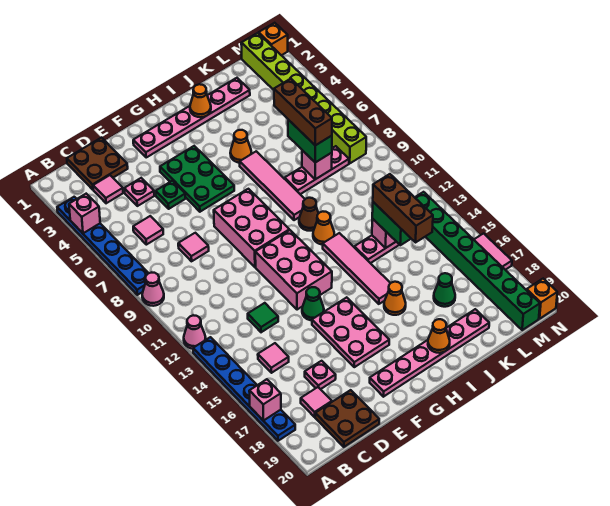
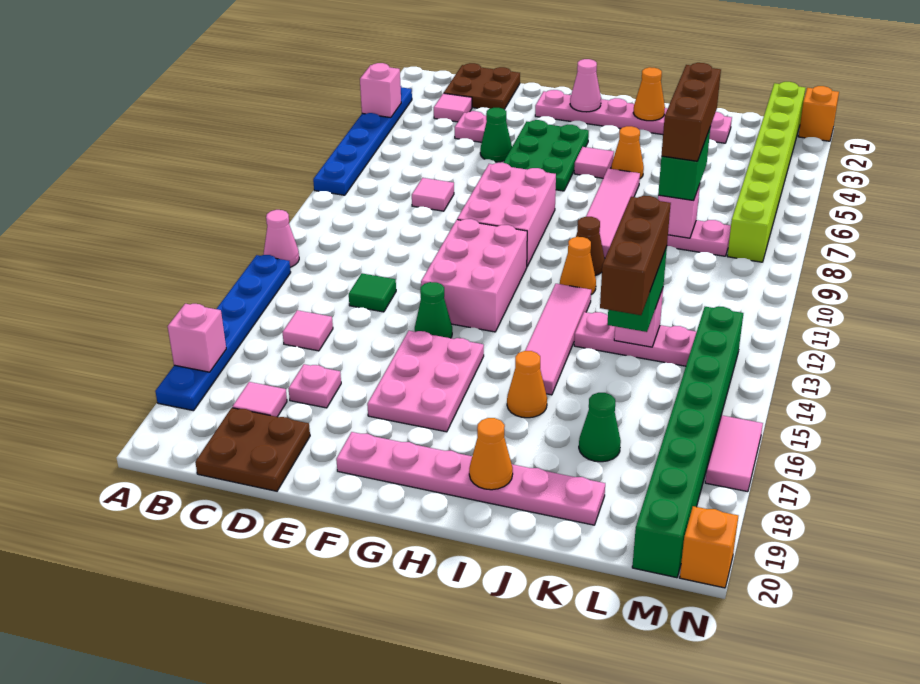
pink cone A9 level 1 -> pink cone G2 level 2
pink tile C6 level 1 -> pink tile H5 level 1
green plate E5 level 1 -> green cone E5 level 1

